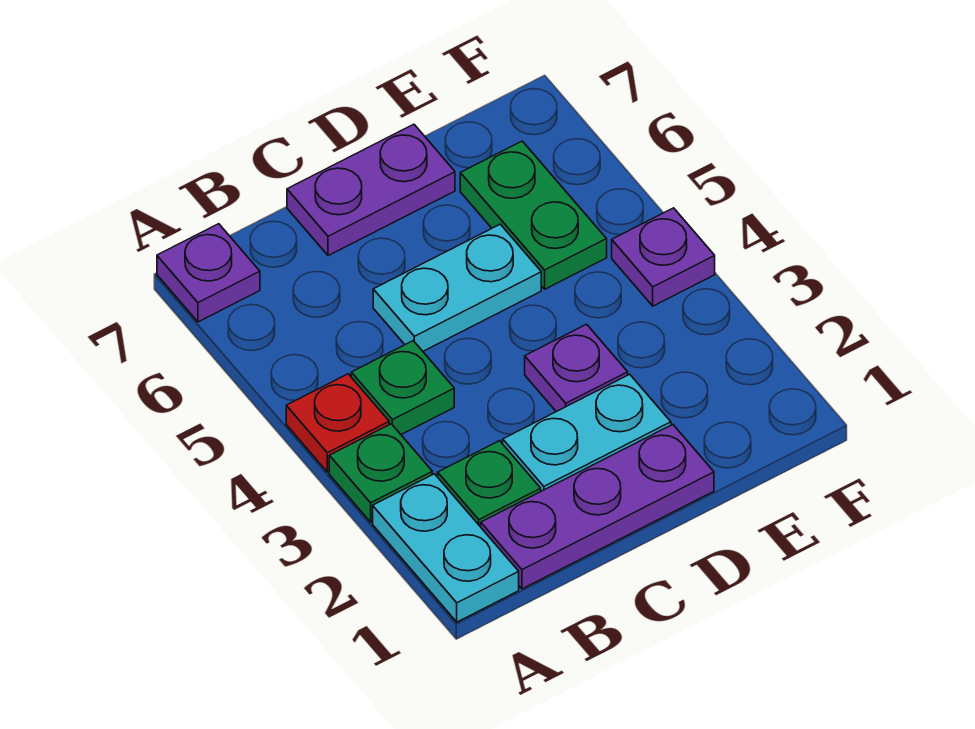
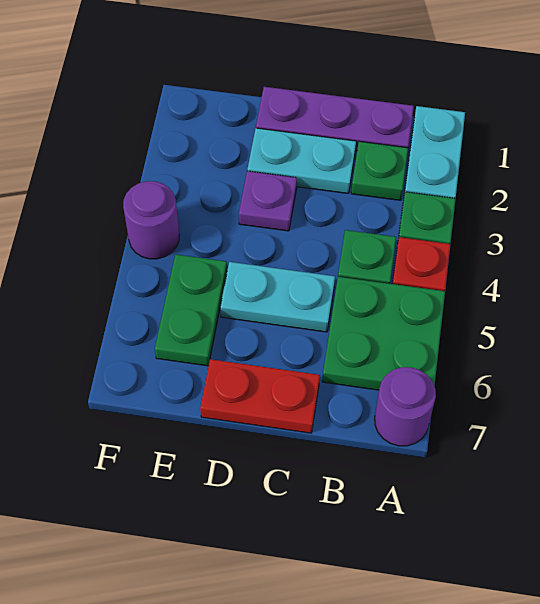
none -> green plate A5:B6 level 1
purple plate A7 level 1 -> purple round brick A7 level 1
purple plate C7:D7 level 1 -> red plate C7:D7 level 1
purple plate F4 level 1 -> purple round brick F4 level 1

